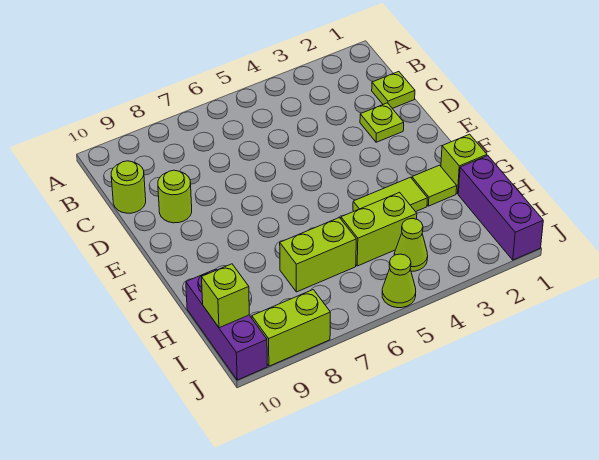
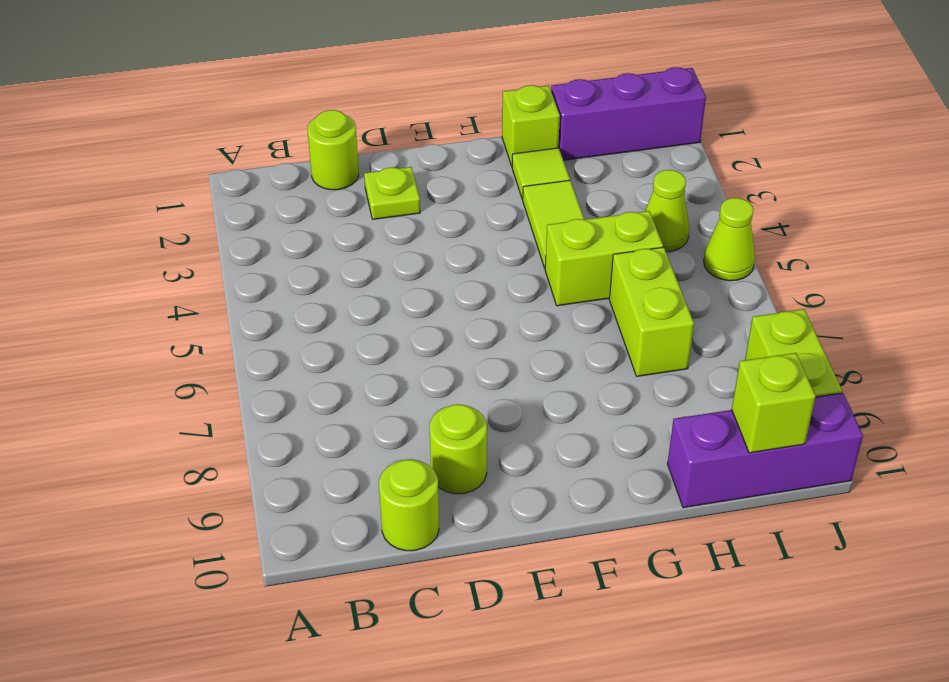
lime plate C1 level 1 -> lime round brick C1 level 1
lime brick H4:H5 level 1 -> lime brick G5:H5 level 1

